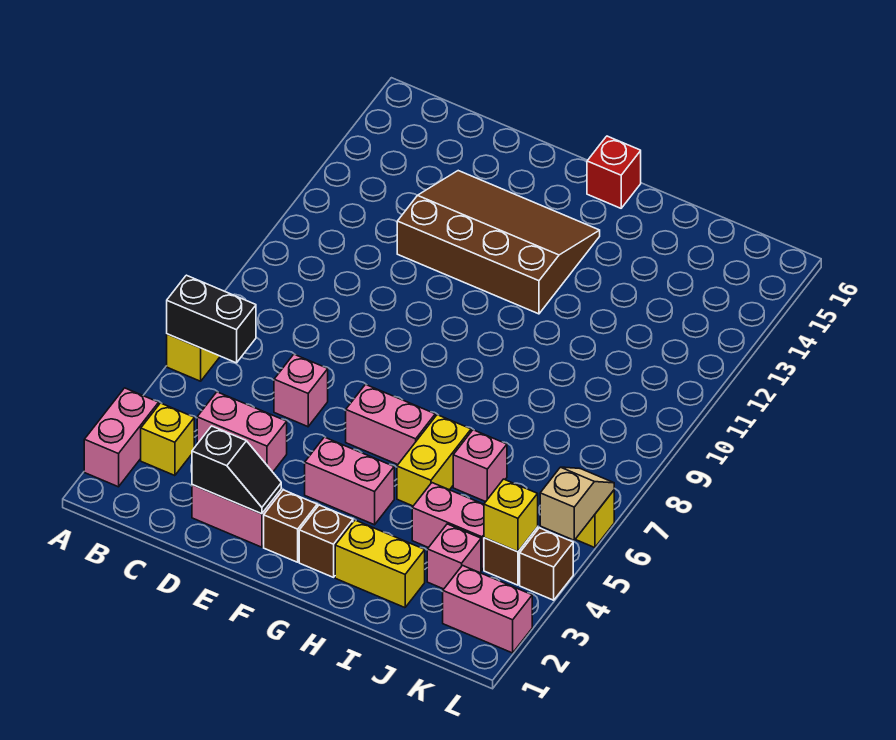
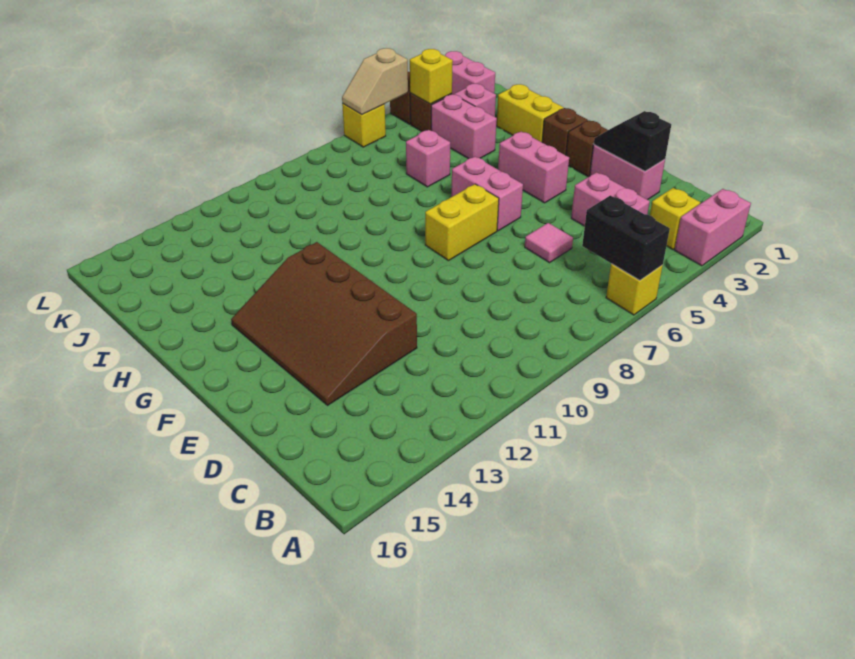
pink brick D6 level 1 -> pink tile D6 level 1
red brick G16 level 1 -> none
yellow brick H5:H6 level 1 -> yellow brick F7:F8 level 1

